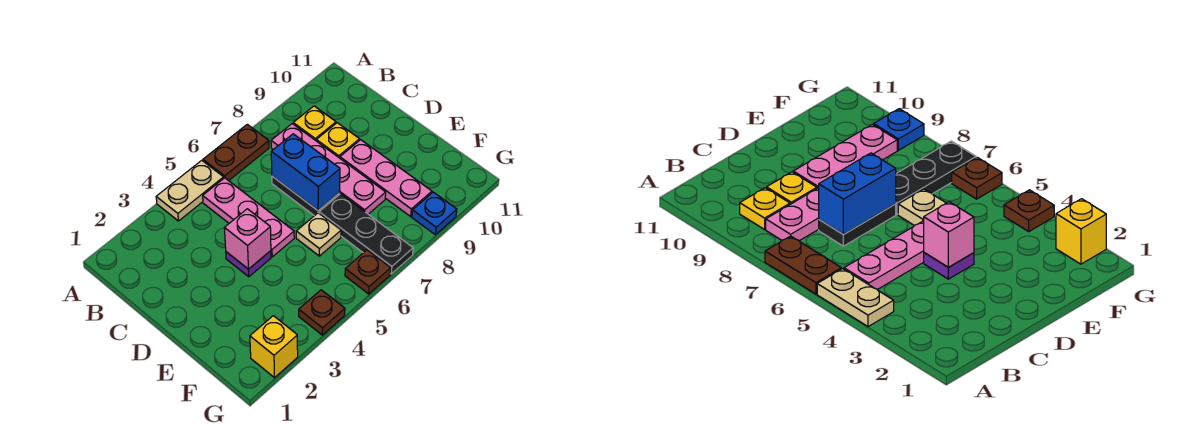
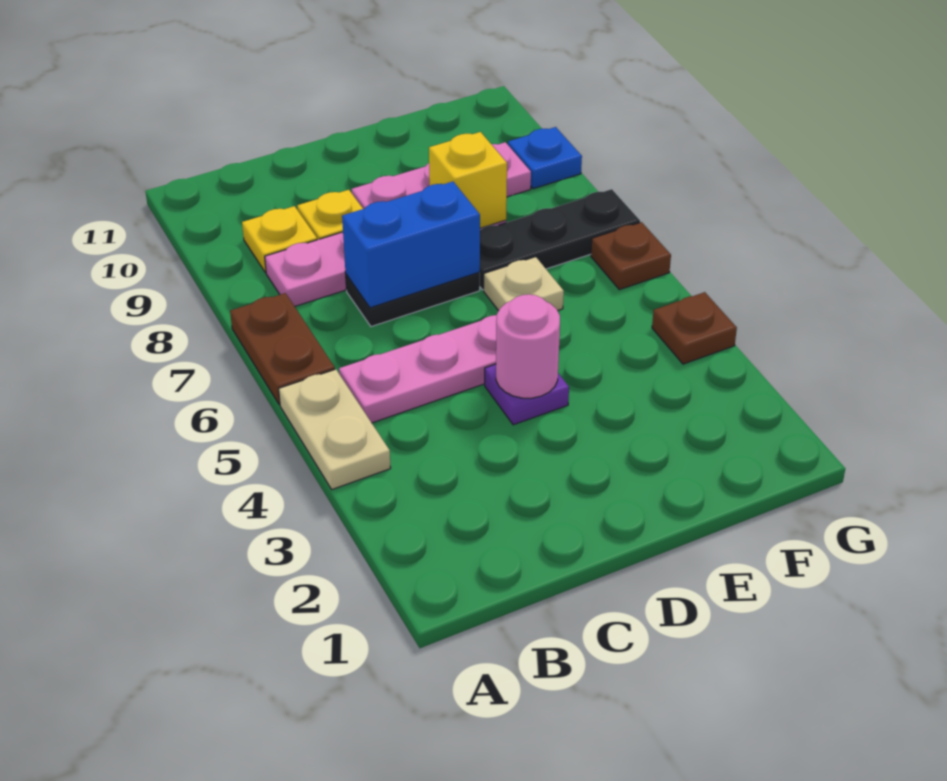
pink brick D4 level 2 -> pink round brick D4 level 2
yellow brick G2 level 1 -> yellow brick E8 level 2

